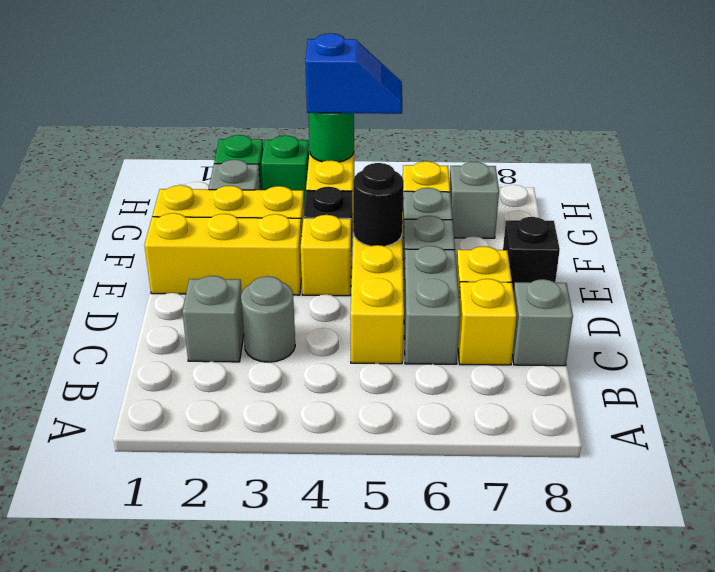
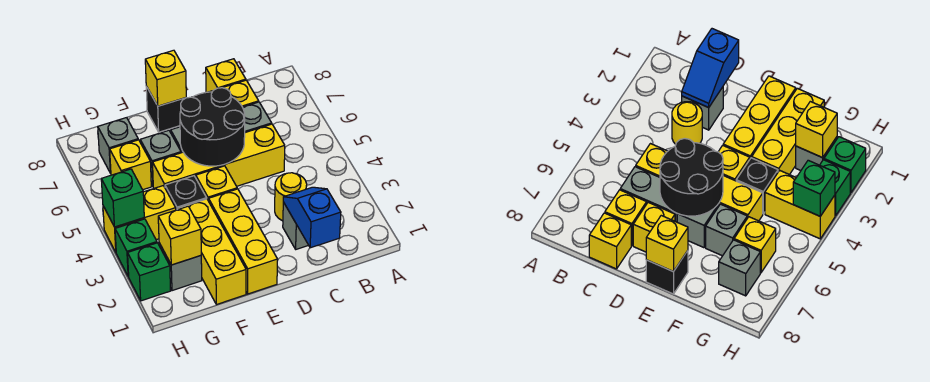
grey round brick C3 level 1 -> yellow round brick C3 level 1
grey brick C8 level 1 -> yellow brick C8 level 1
black round brick E5 level 2 -> black round brick D5:E6 level 2
none -> yellow brick E8 level 2
none -> yellow brick G2 level 2
green round brick H4 level 2 -> green brick H4 level 2
blue slope H4:H5 level 3 top 4 -> blue slope C1:C2 level 2 top 1

